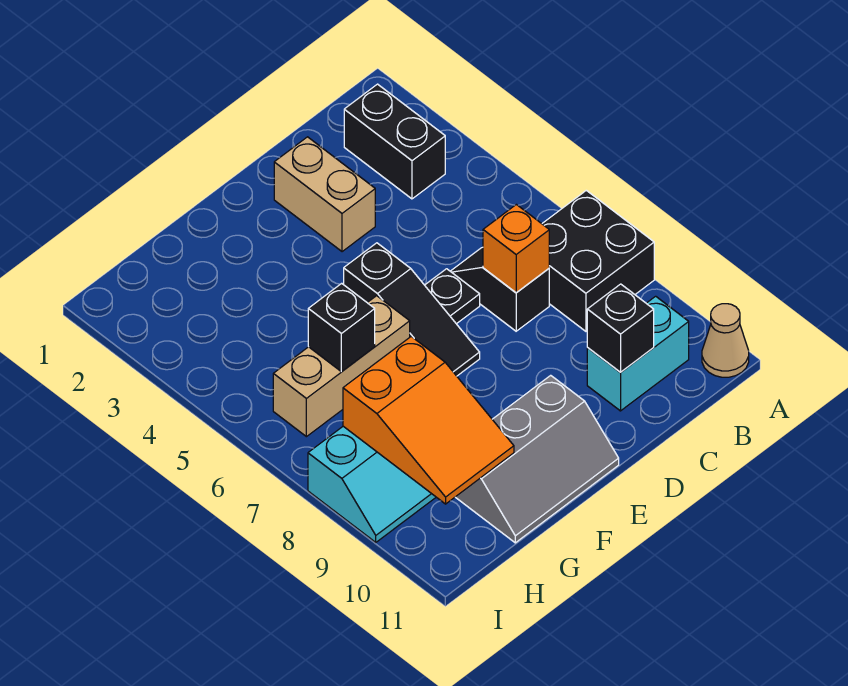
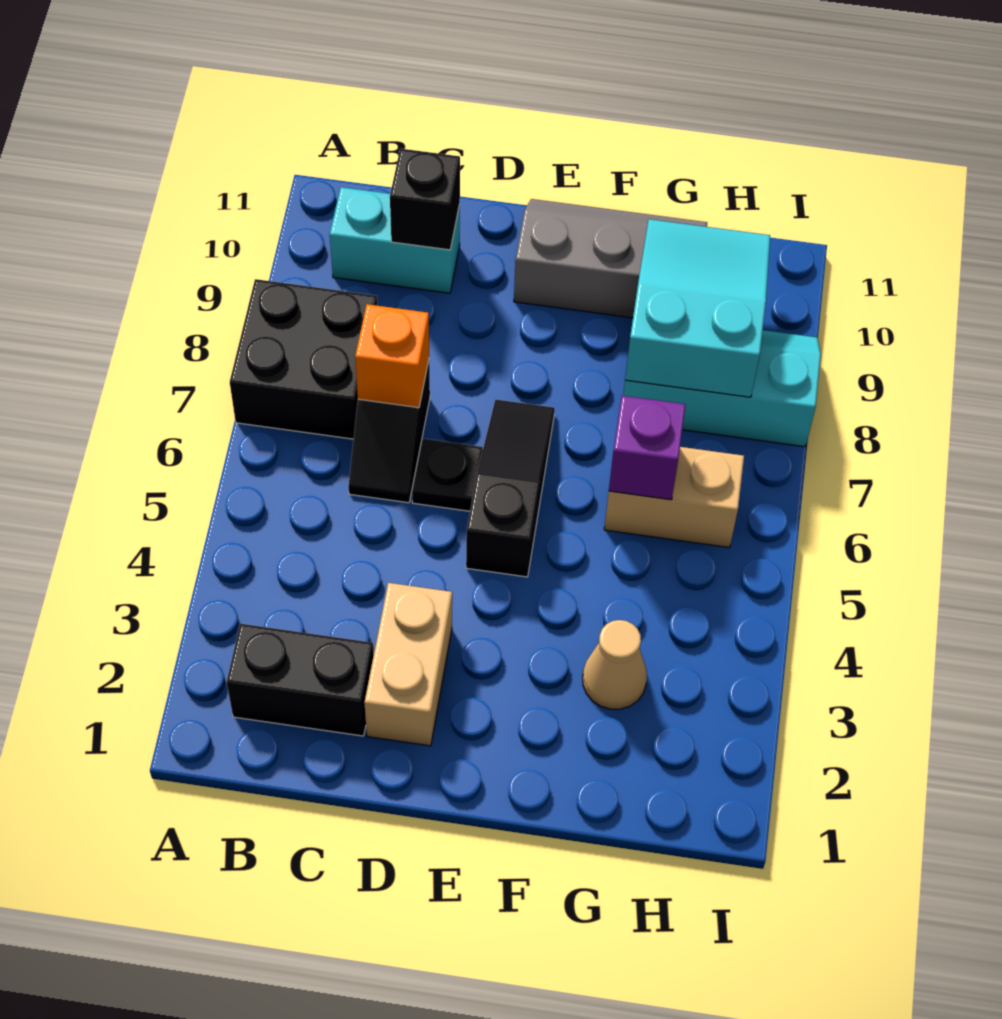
tan cone A11 level 1 -> tan cone G3 level 1
black brick B2:B3 level 1 -> black brick B2:C2 level 1
tan brick F6:H6 level 1 -> tan brick G6:H6 level 1
black brick G6 level 2 -> purple brick G6 level 2
orange slope G8:H10 level 2 top 8 -> cyan slope G8:H10 level 2 top 8

